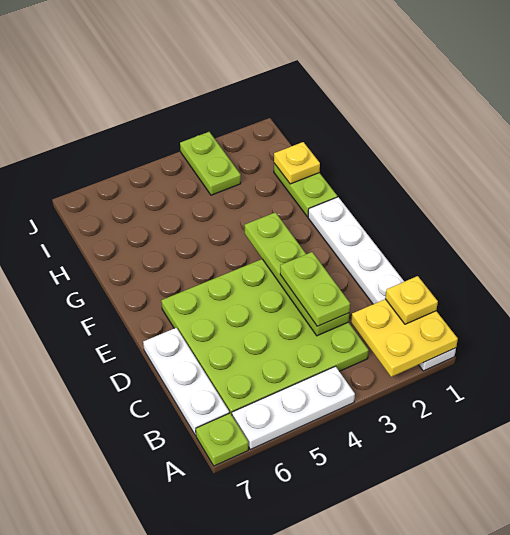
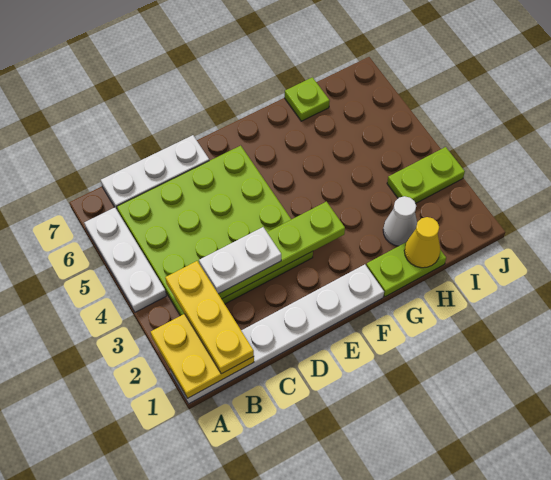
lime plate A7 level 1 -> lime plate H7 level 1
yellow plate B1 level 3 -> yellow plate B1:B3 level 3
lime plate C3:D3 level 3 -> white plate C3:D3 level 3
yellow plate H1 level 2 -> yellow cone H1 level 2
none -> white cone H2 level 1

